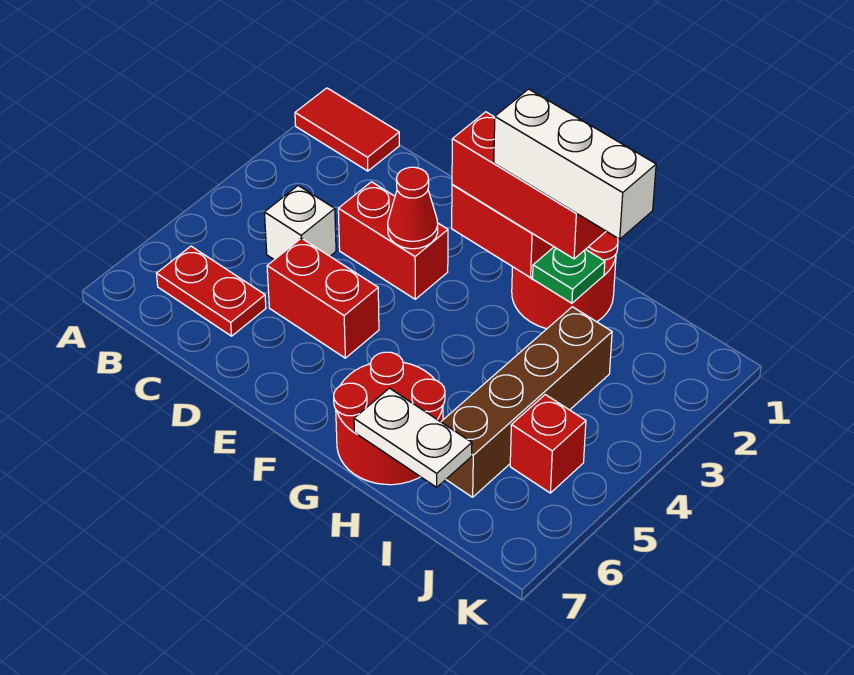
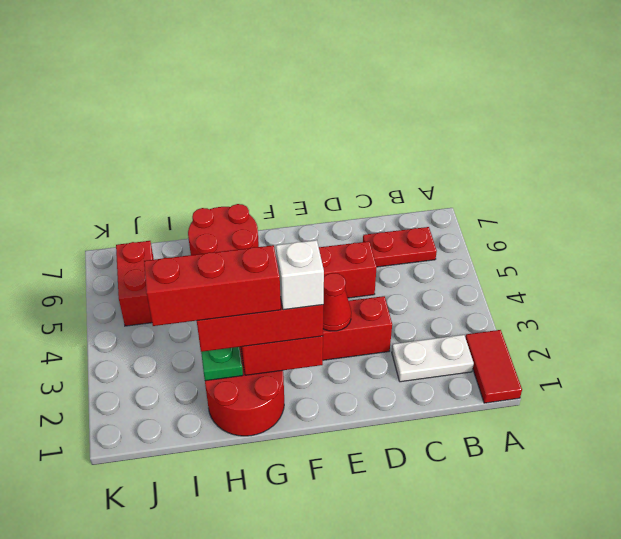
red tile A1:B1 level 1 -> red tile A1:A2 level 1
white brick C4 level 1 -> white brick F2 level 4
white brick G2:I2 level 4 -> red brick G2:I2 level 4
white plate H7:I7 level 2 -> white plate B2:C2 level 1
brown brick I3:I6 level 1 -> none
red brick J5 level 1 -> red brick J5:J6 level 1

